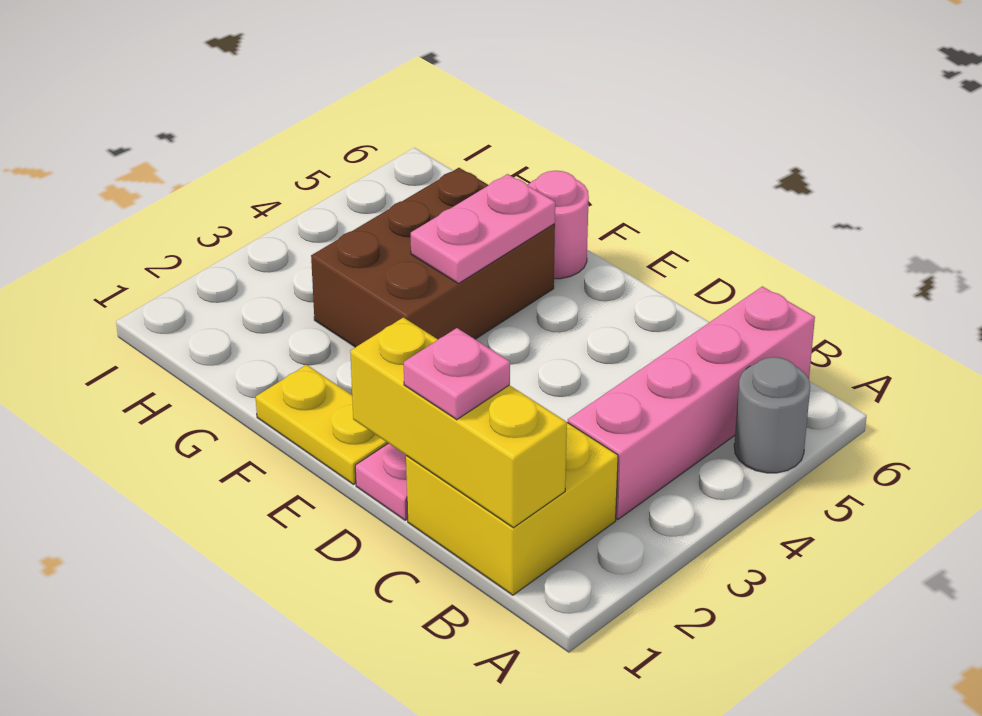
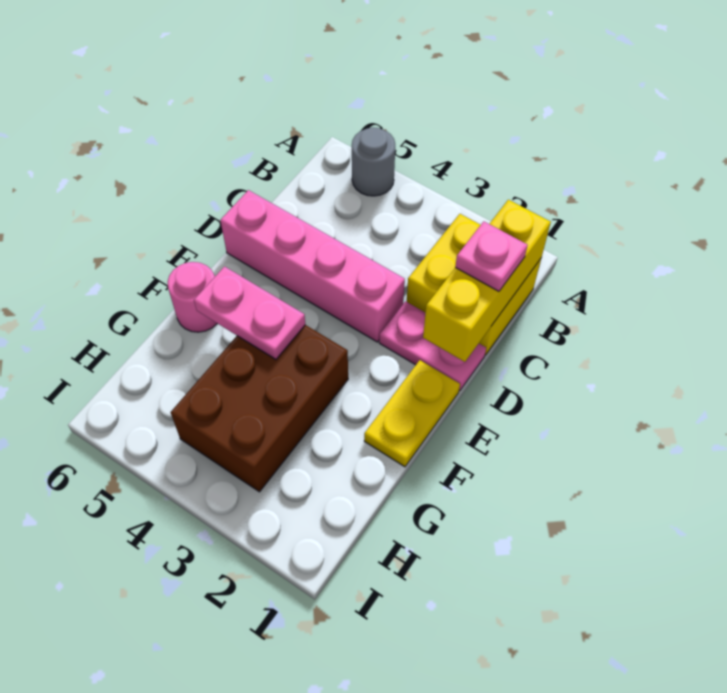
pink brick B3:B6 level 1 -> pink brick D3:D6 level 1
brown brick F3:G5 level 1 -> brown brick F3:H4 level 1

